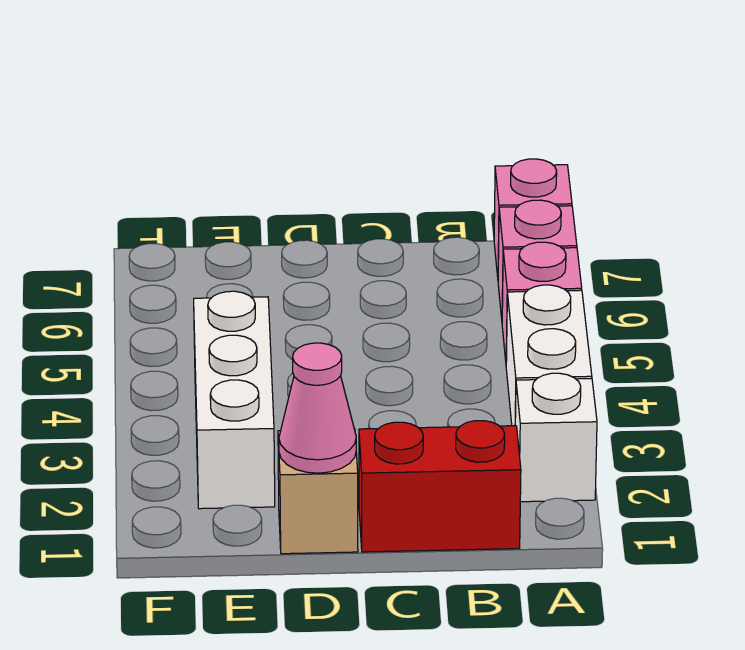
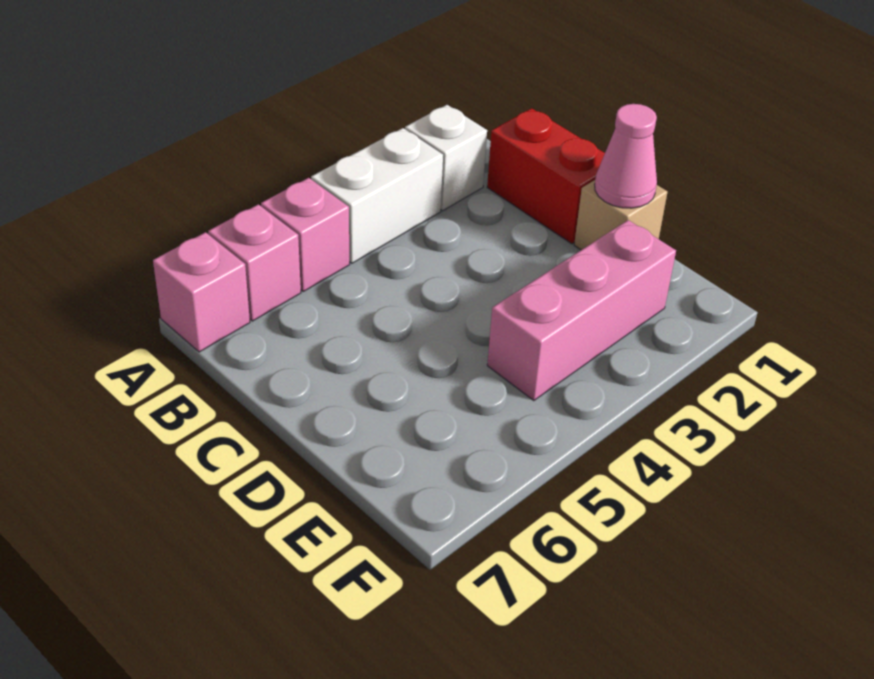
white brick E2:E4 level 1 -> pink brick E2:E4 level 1

